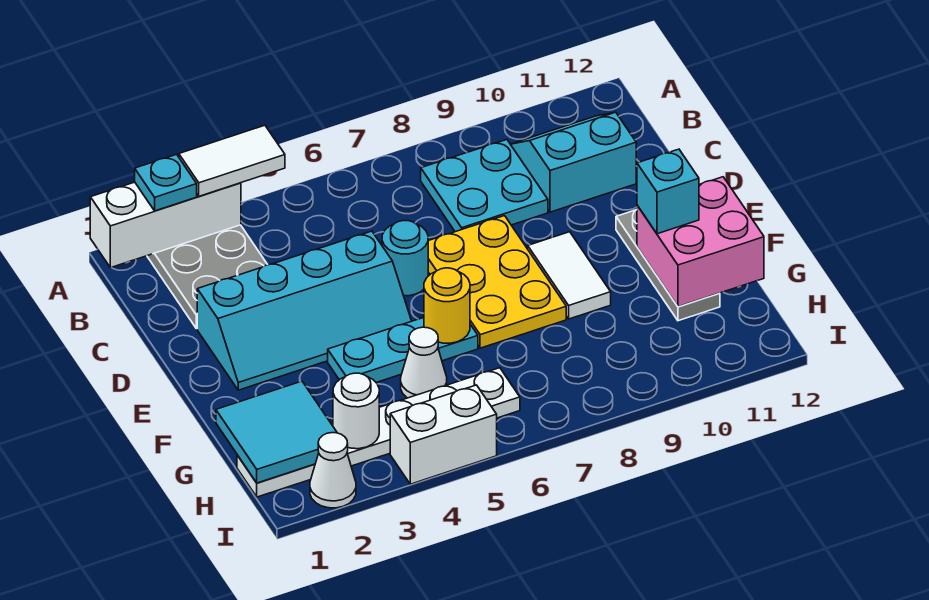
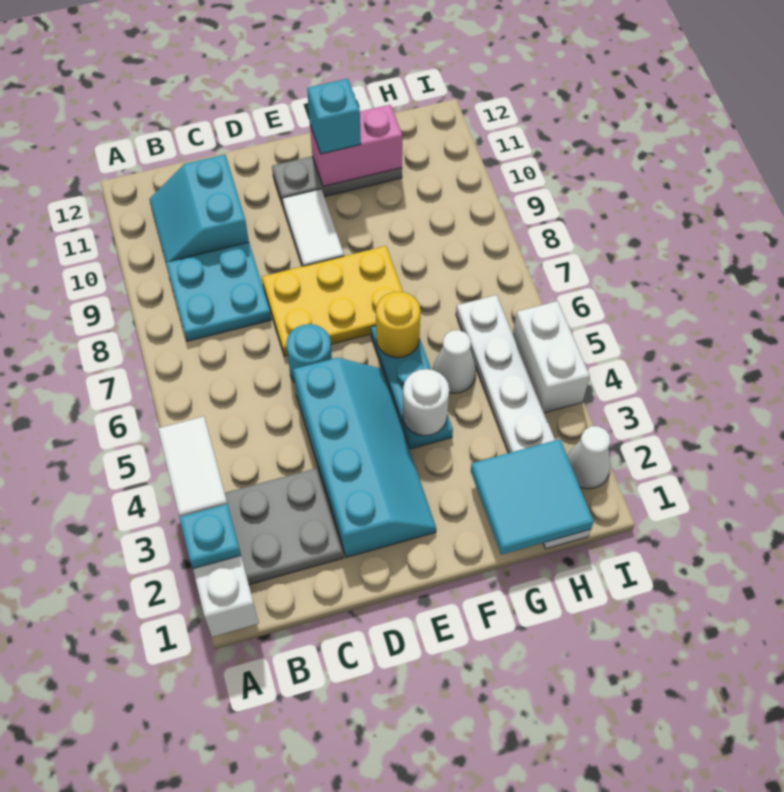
white tile E9:F9 level 1 -> white tile E9:E10 level 1
pink brick F11:G12 level 2 -> pink brick F11:G11 level 2
white round brick H3 level 2 -> white round brick F4 level 2

